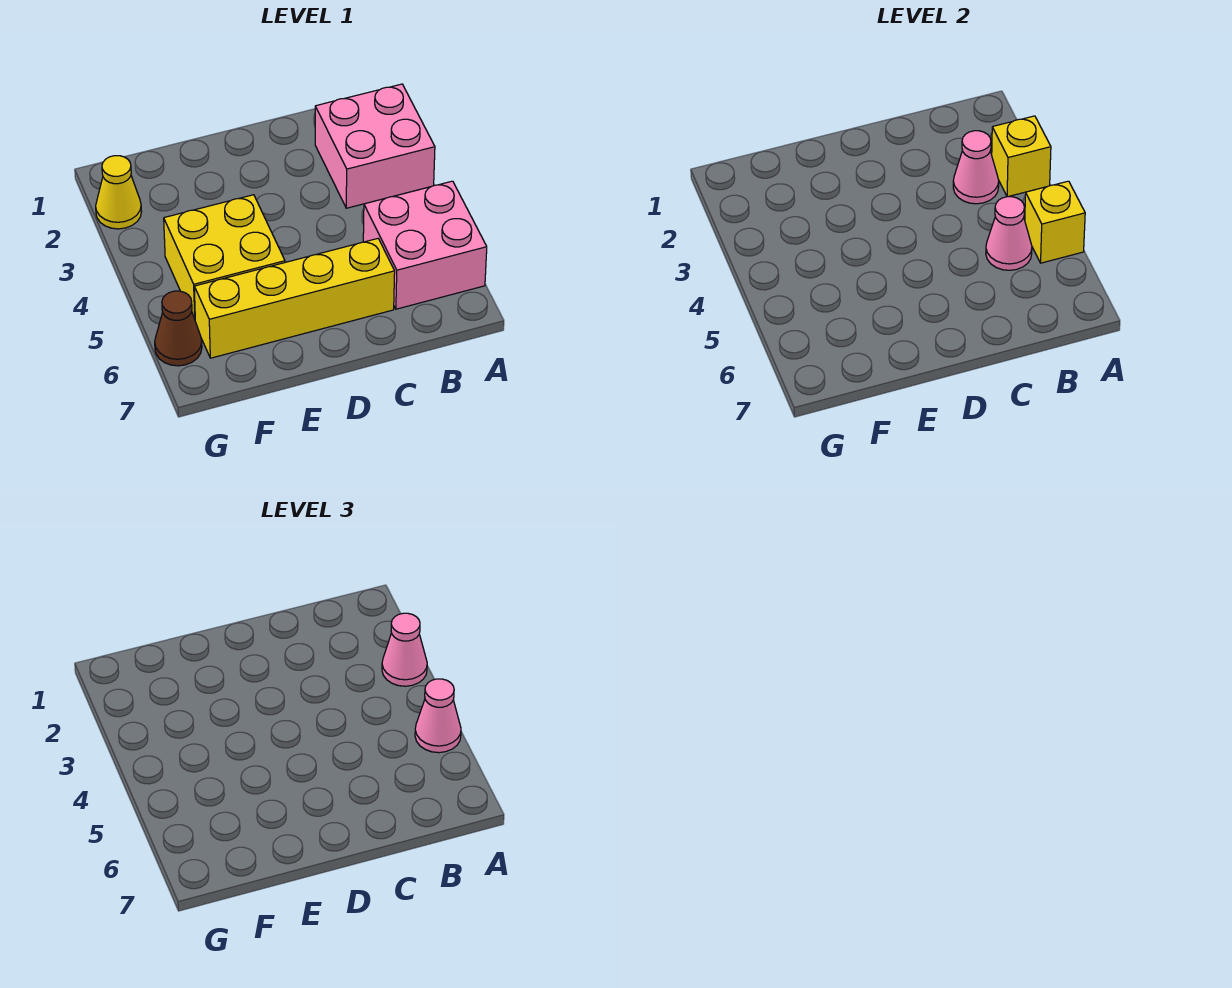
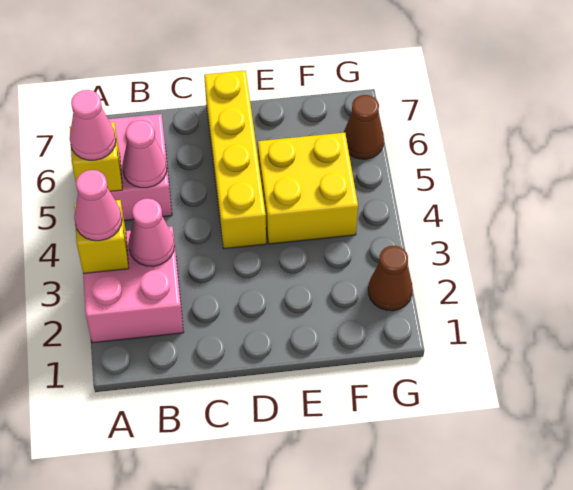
yellow brick C6:F6 level 1 -> yellow brick D4:D7 level 1
yellow cone G2 level 1 -> brown cone G2 level 1

